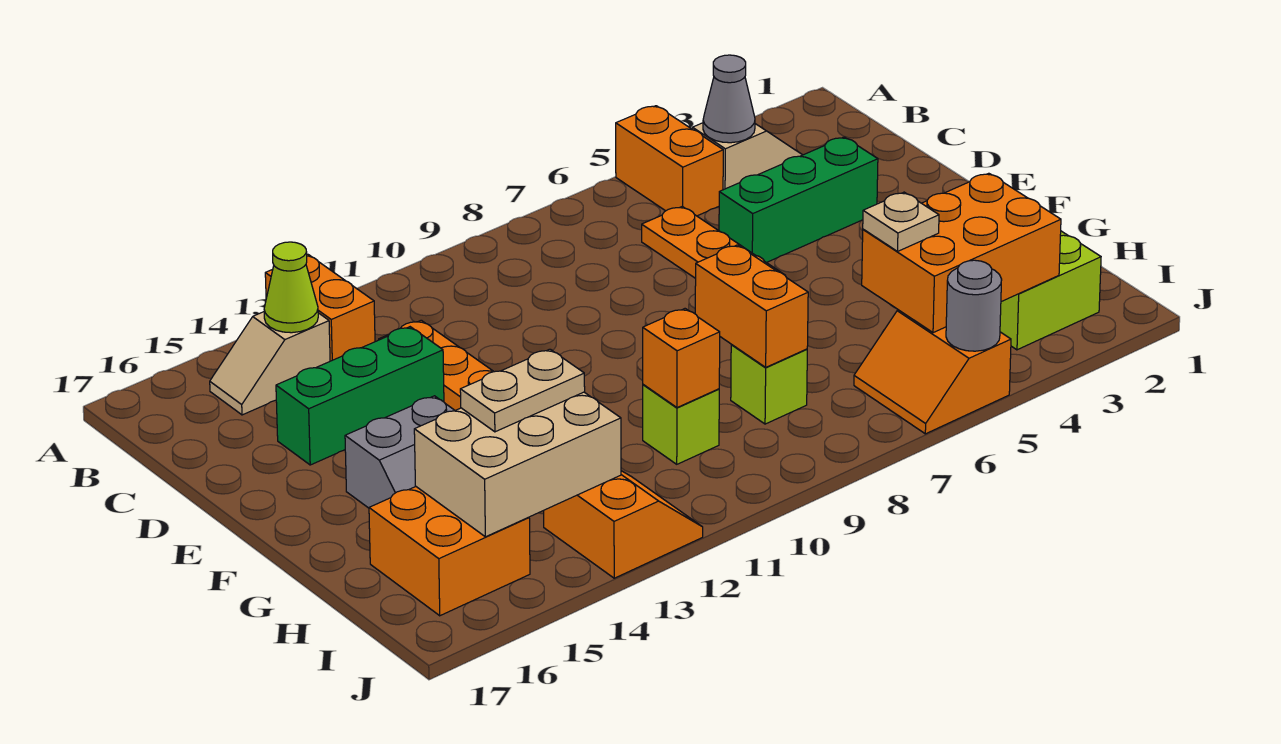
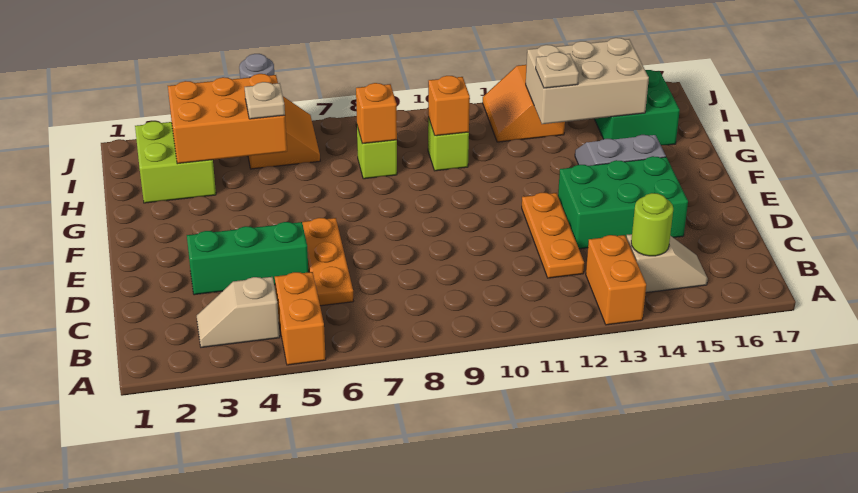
grey cone B4 level 2 -> none
lime cone B14 level 2 -> lime round brick B14 level 2
green brick D13:D15 level 1 -> green brick D13:E15 level 1
orange brick G8:H8 level 2 -> orange brick H8 level 2
tan plate H13:H14 level 3 -> tan plate H13 level 3
orange brick H15:I16 level 1 -> green brick H15:I16 level 1

